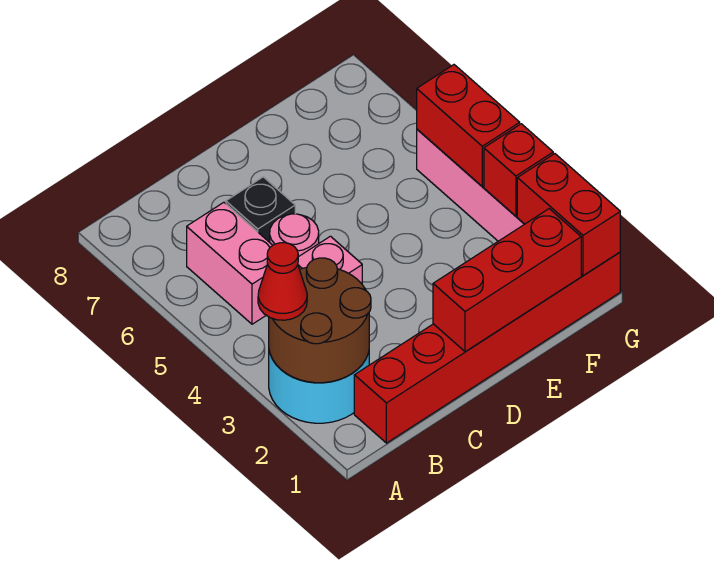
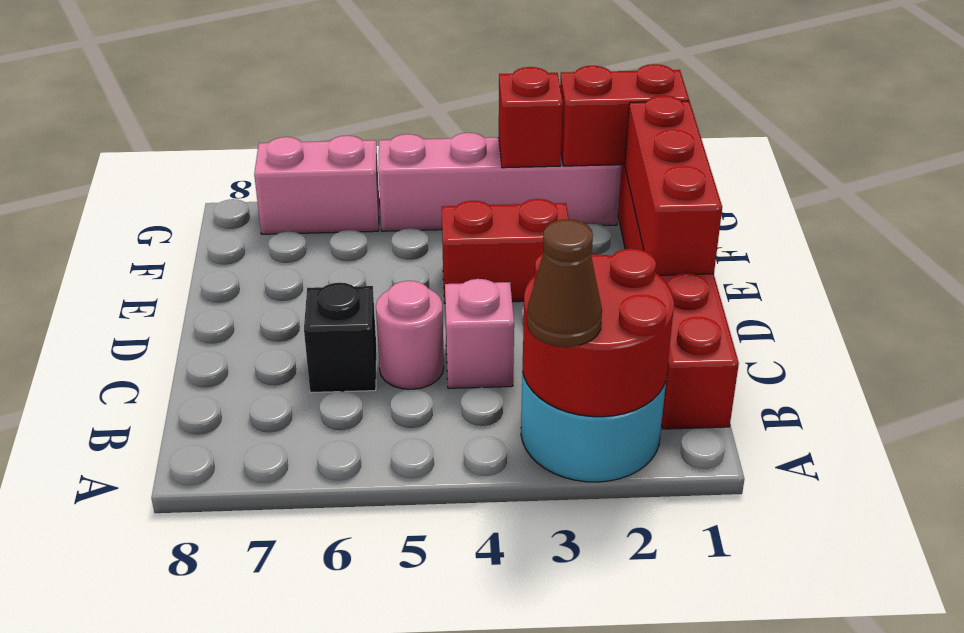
brown round brick A2:B3 level 2 -> red round brick A2:B3 level 2
red cone A3 level 3 -> brown cone A3 level 3
pink brick B5:B6 level 1 -> pink brick G6:G7 level 1
red brick G4:G5 level 2 -> red brick E3:E4 level 1

